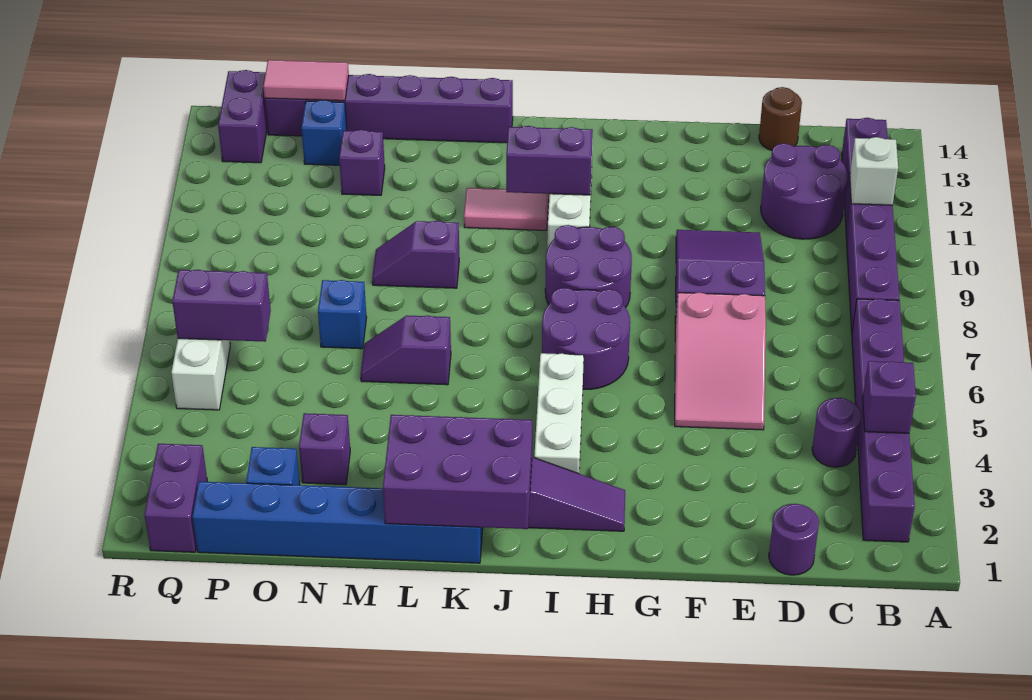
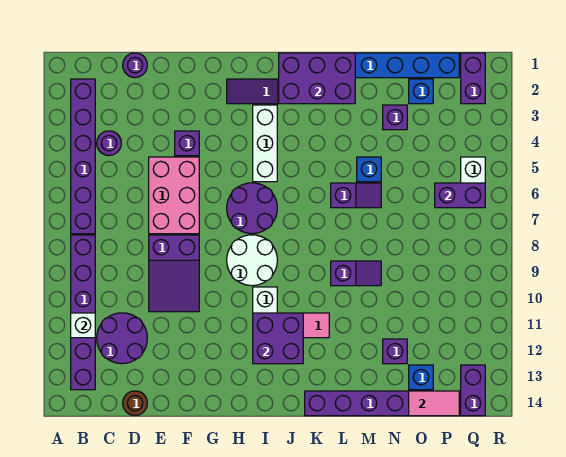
purple brick B4 level 2 -> purple brick F4 level 1
pink slope E5:F7 level 1 top 7 -> pink brick E5:F7 level 1
purple round brick H8:I9 level 1 -> white round brick H8:I9 level 1
purple brick I11:J11 level 2 -> purple brick I11:J12 level 2
blue brick N7 level 1 -> blue brick M5 level 1

